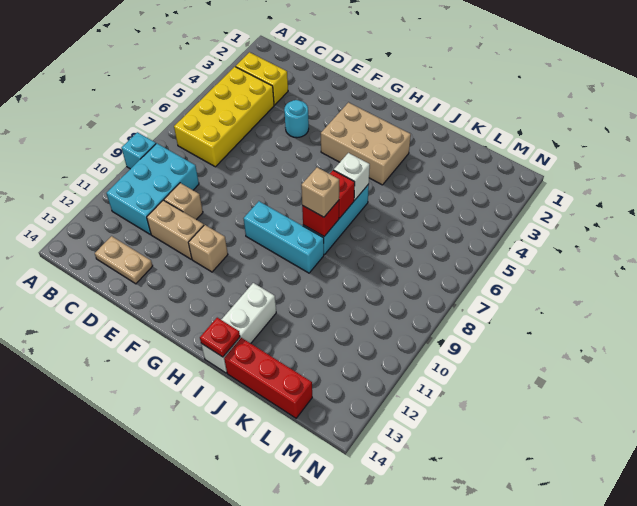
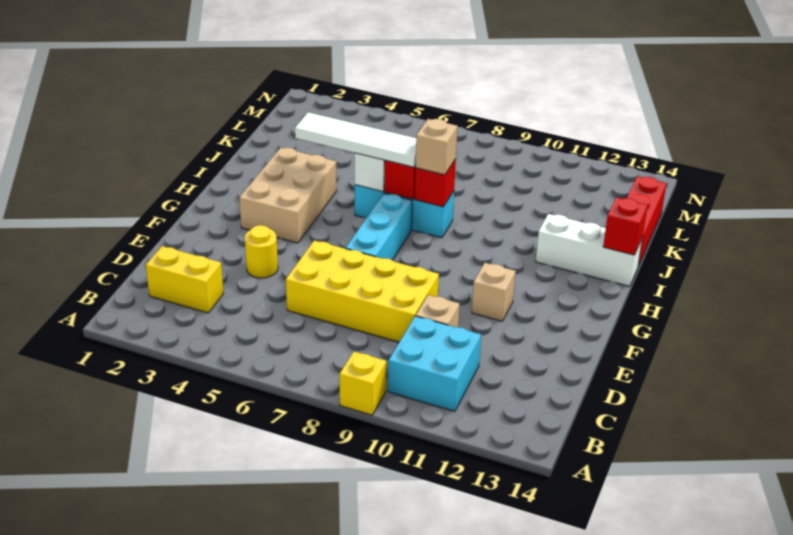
cyan brick A9 level 1 -> yellow brick A9 level 1
yellow brick B3:C3 level 1 -> yellow brick C2:C3 level 1
yellow brick B4:C7 level 1 -> yellow brick D6:E9 level 1
cyan brick B9:C11 level 1 -> cyan brick B10:C11 level 1
tan plate C13:D13 level 1 -> none
tan brick D11:E11 level 1 -> none
cyan round brick E4 level 1 -> yellow round brick E4 level 1
cyan brick G9:I9 level 1 -> cyan brick F7:H7 level 1
none -> white tile I4:I7 level 3
red plate I14 level 2 -> red brick I14 level 2

